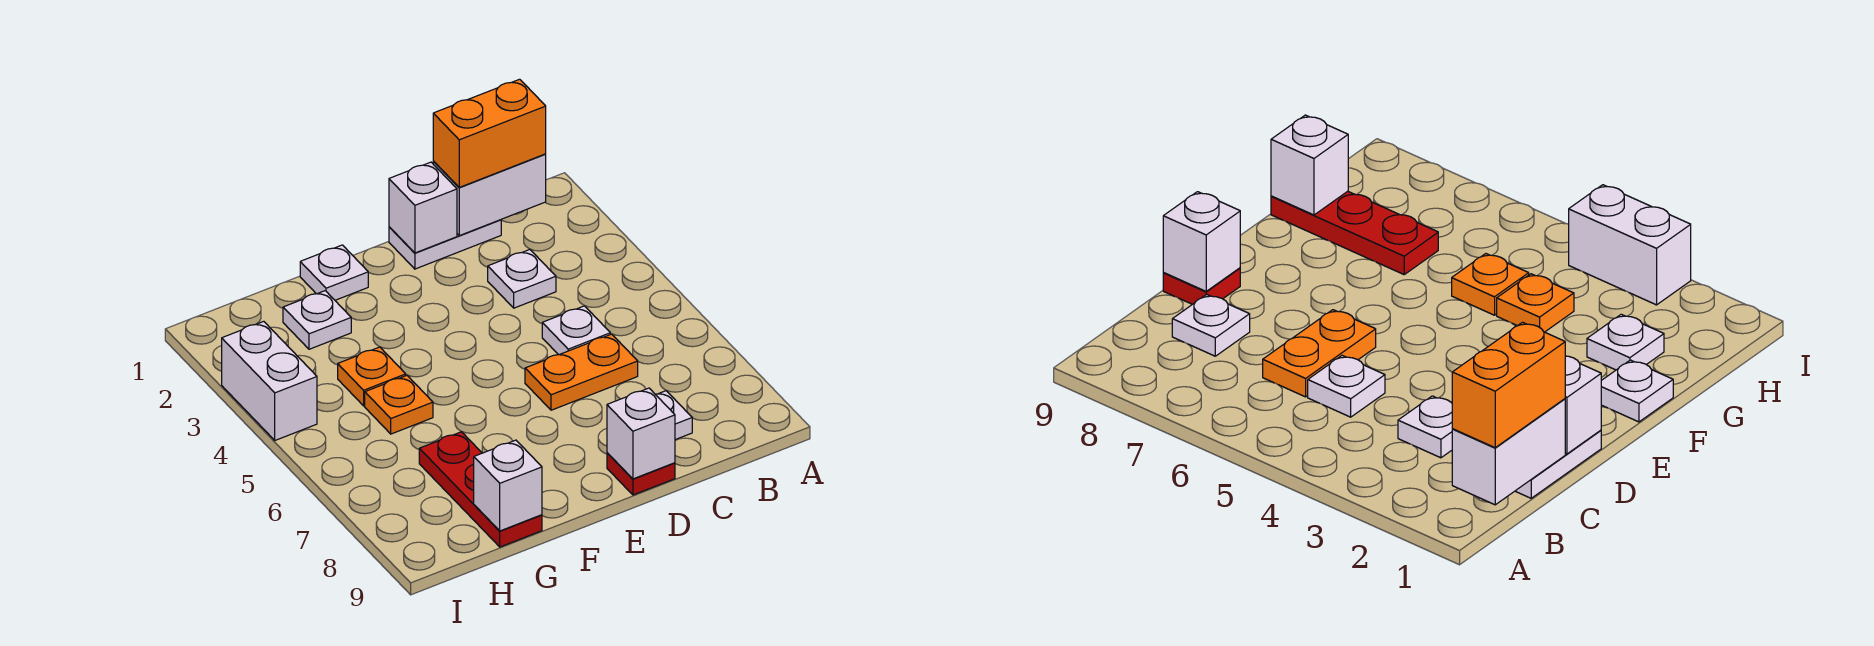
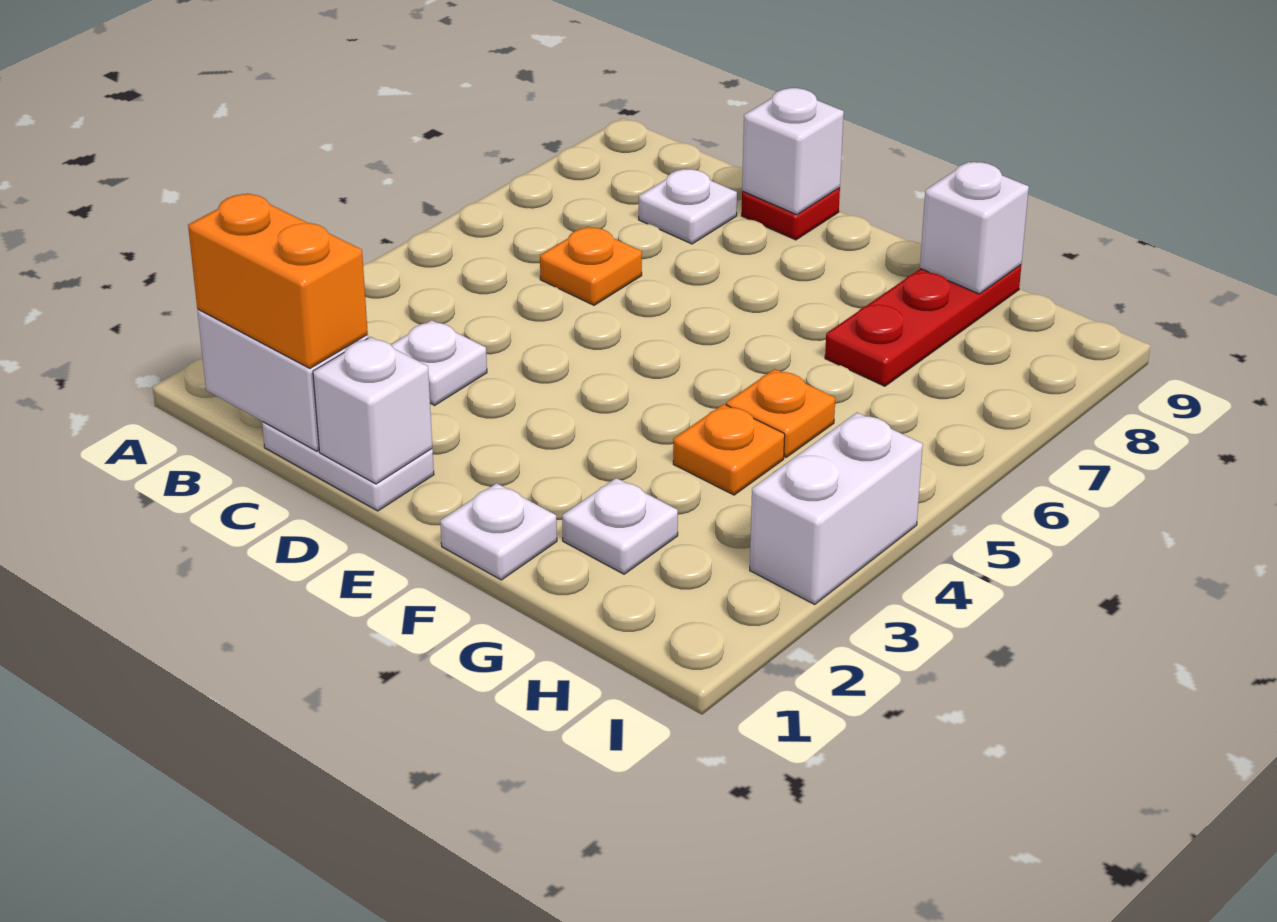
white plate C5 level 1 -> none
orange plate C6:D6 level 1 -> orange plate C6 level 1

